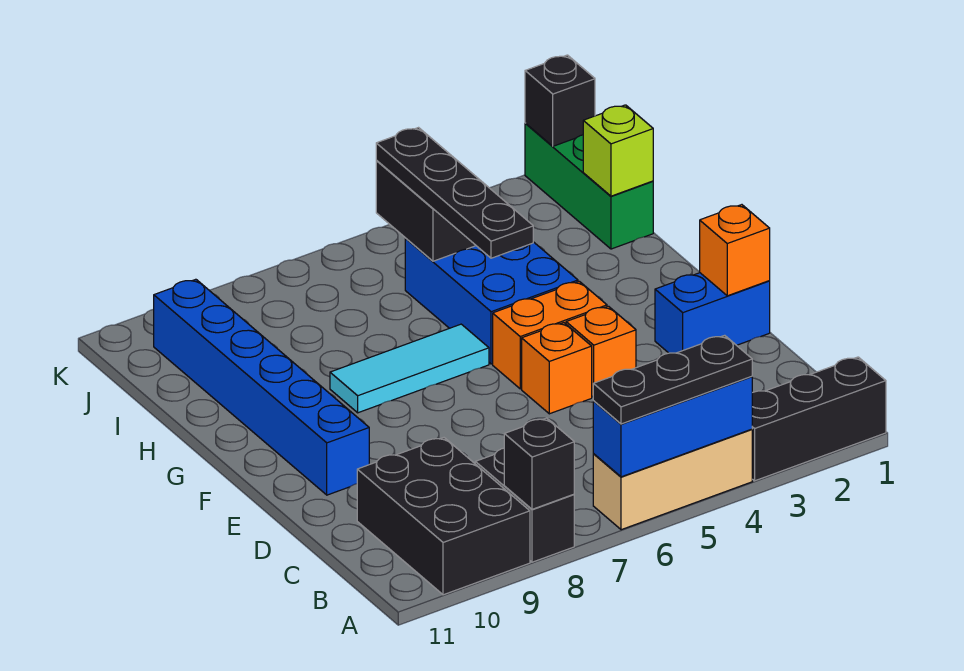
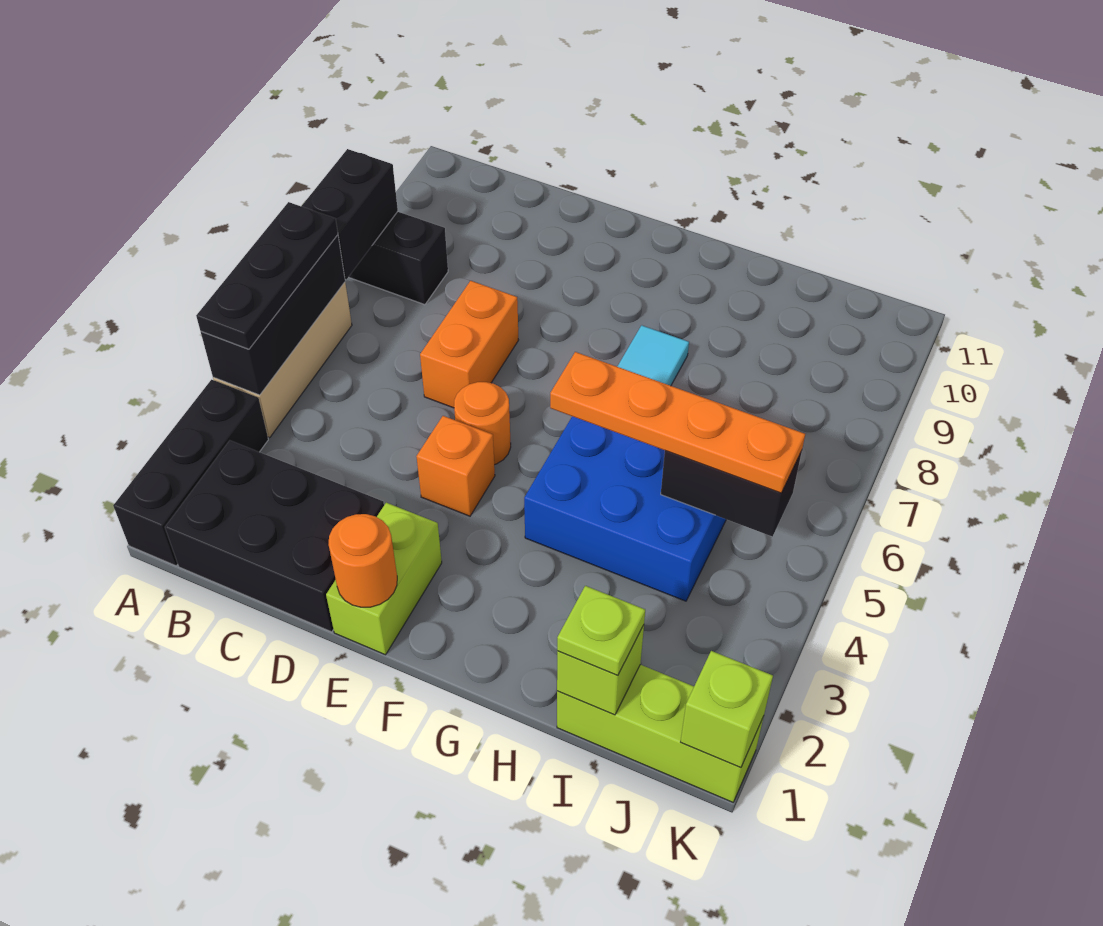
blue brick A4:A6 level 2 -> black brick A4:A6 level 2
black brick A8 level 2 -> black brick A7:A8 level 2
black brick A9:C10 level 1 -> black brick B1:D2 level 1
blue brick E1:E2 level 1 -> lime brick E1:E2 level 1
orange brick E1 level 2 -> orange round brick E1 level 2
orange brick E5 level 1 -> orange round brick E5 level 1
blue brick E10:J10 level 1 -> none
orange brick F4:F5 level 1 -> orange brick D6:D7 level 1
black plate G5:J5 level 3 -> orange plate G5:J5 level 3
green brick I1:K1 level 1 -> lime brick I1:K1 level 1
none -> lime plate I1 level 3
black brick K1 level 2 -> lime brick K1 level 2

